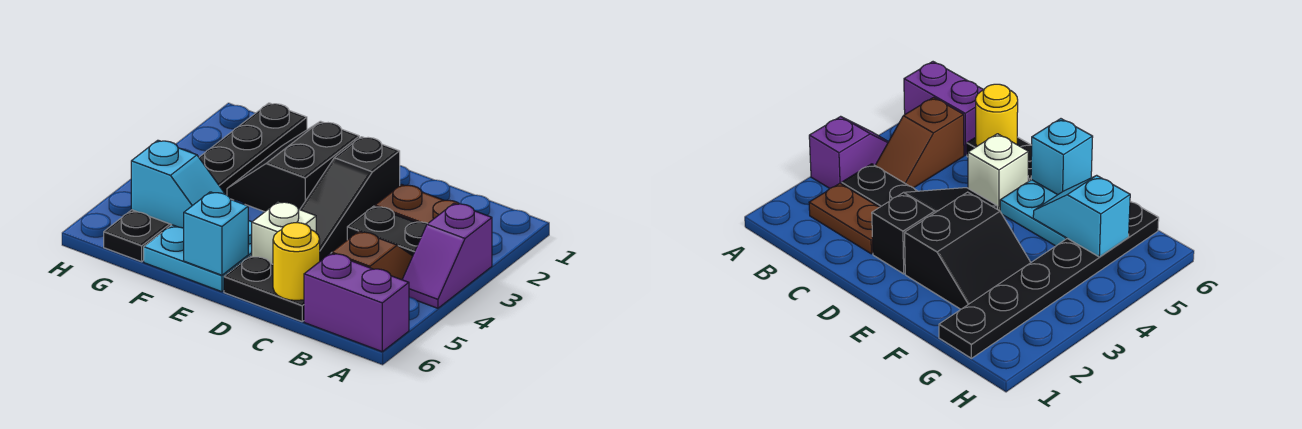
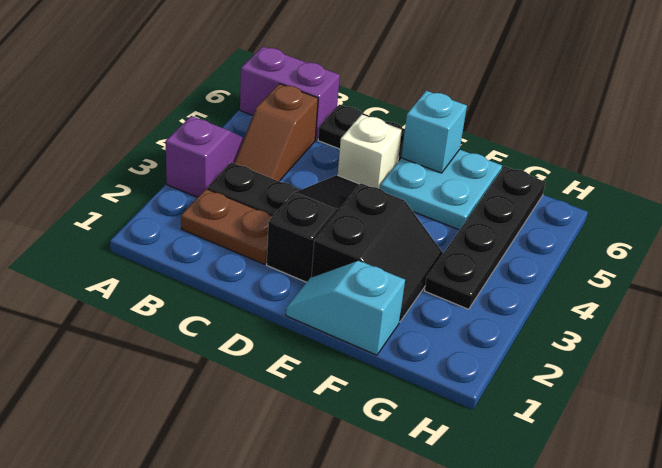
yellow round brick C6 level 2 -> none
cyan slope F5:G5 level 2 top G -> cyan slope E1:F1 level 1 top F
black plate G1:G6 level 1 -> black plate G3:G6 level 1

